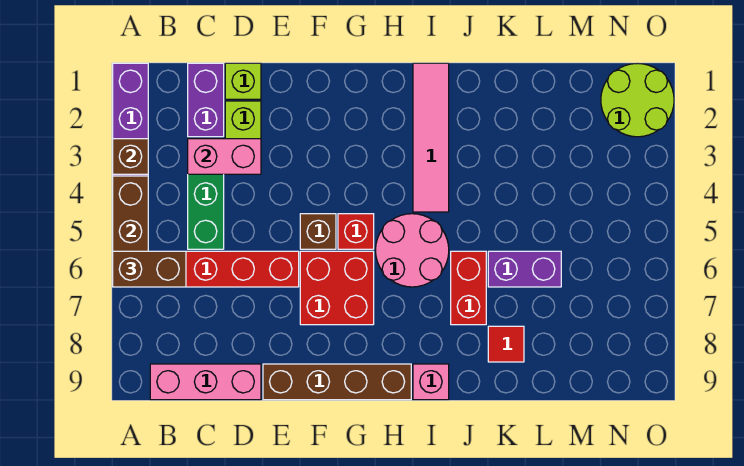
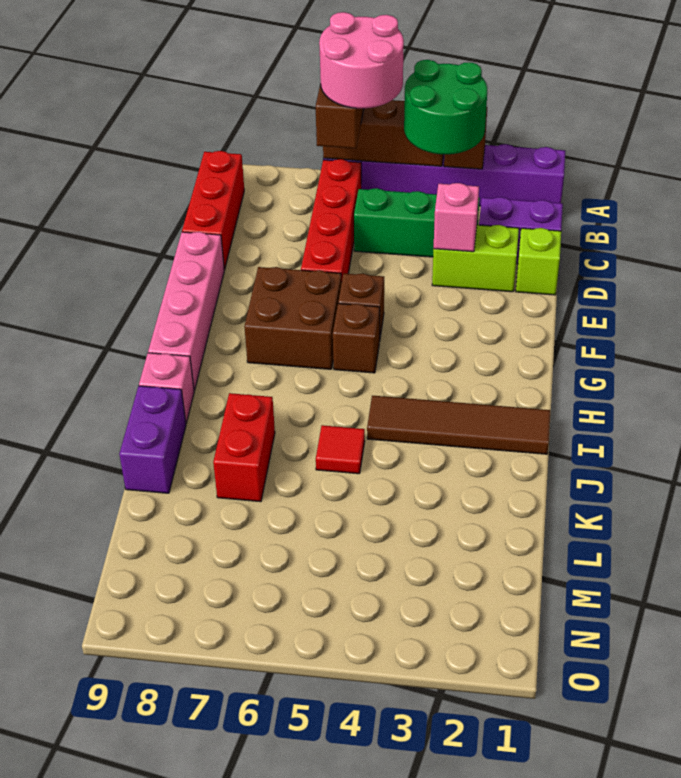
none -> green round brick A3:B4 level 3
pink brick B9:D9 level 1 -> red brick B9:D9 level 1
pink brick C3:D3 level 2 -> pink brick D3 level 2
brown brick E9:H9 level 1 -> pink brick E9:H9 level 1
red brick F6:G7 level 1 -> brown brick F6:G7 level 1
red brick G5 level 1 -> brown brick G5 level 1
pink round brick H5:I6 level 1 -> pink round brick A5:B6 level 4
pink tile I1:I4 level 1 -> brown tile I1:I4 level 1
red brick J6:J7 level 1 -> red brick J7:K7 level 1
purple brick K6:L6 level 1 -> purple brick J9:K9 level 1
red tile K8 level 1 -> red tile J5 level 1
lime round brick N1:O2 level 1 -> none

